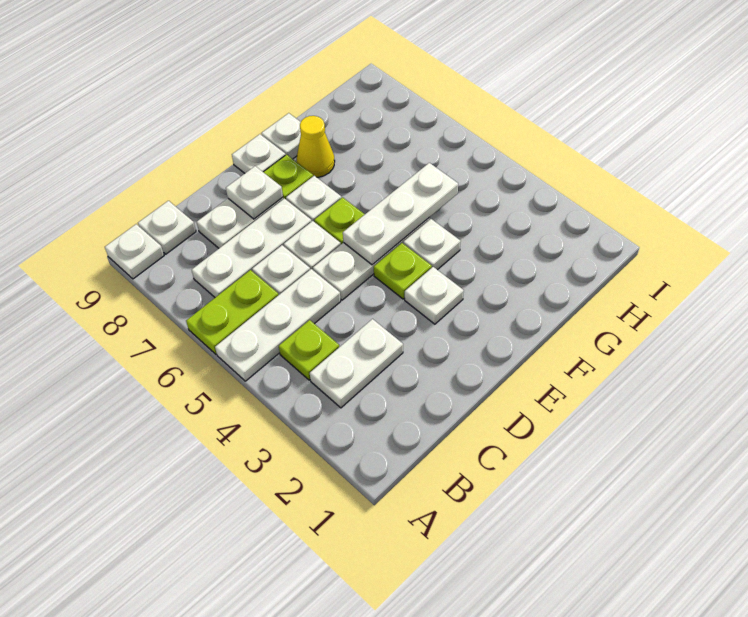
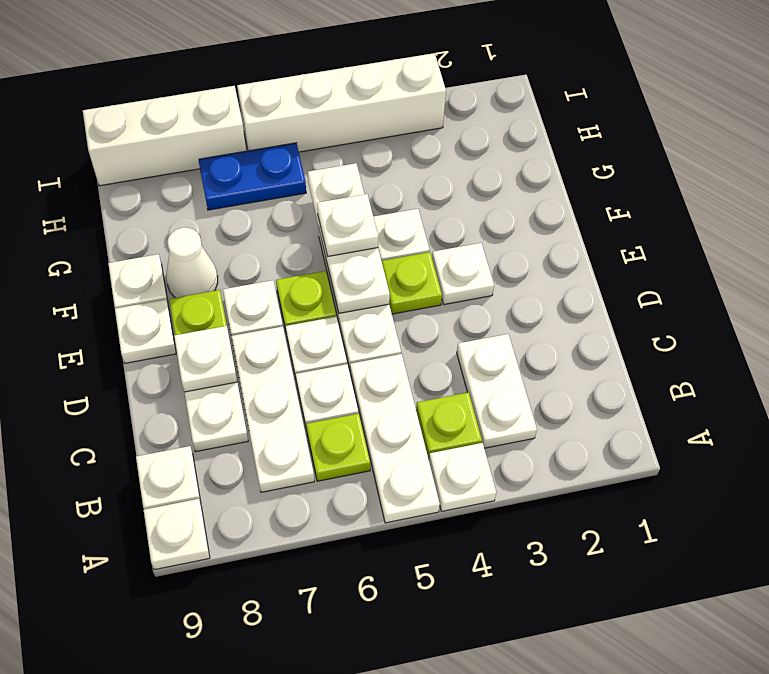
none -> white plate A4 level 1
lime plate A6:B6 level 1 -> lime plate B6 level 1
none -> white plate F5 level 3
yellow cone F8 level 1 -> white cone F8 level 1
none -> blue plate H6:H7 level 1
none -> white brick I3:I6 level 1
none -> white brick I7:I9 level 1

